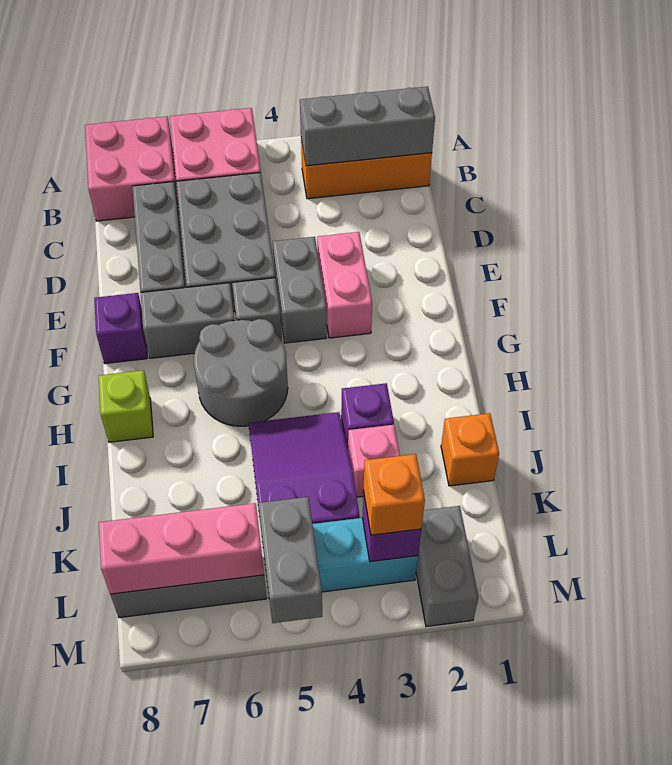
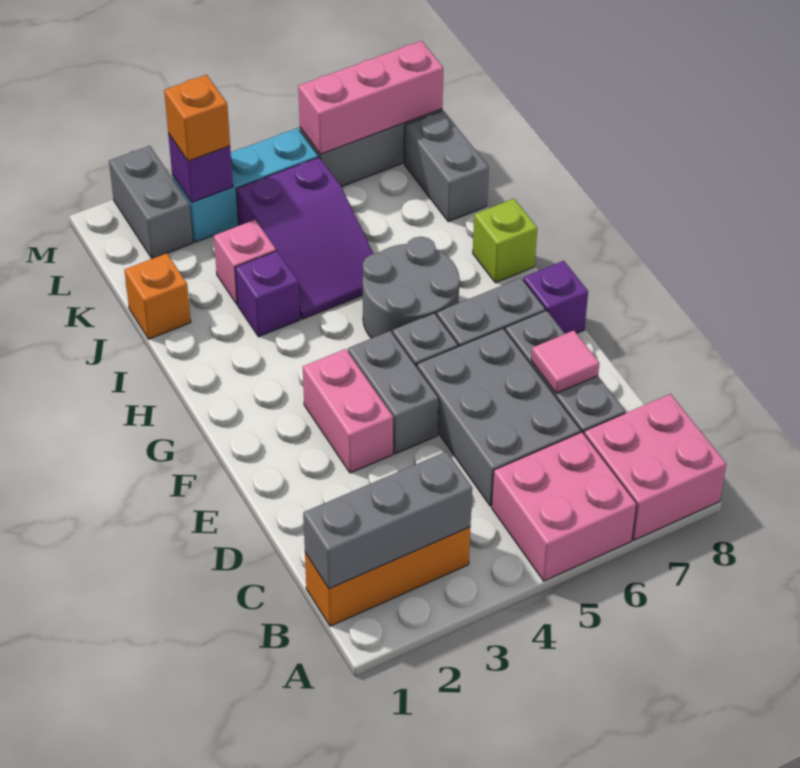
none -> pink tile D7 level 2
grey brick L5:M5 level 2 -> grey brick J8:K8 level 1

